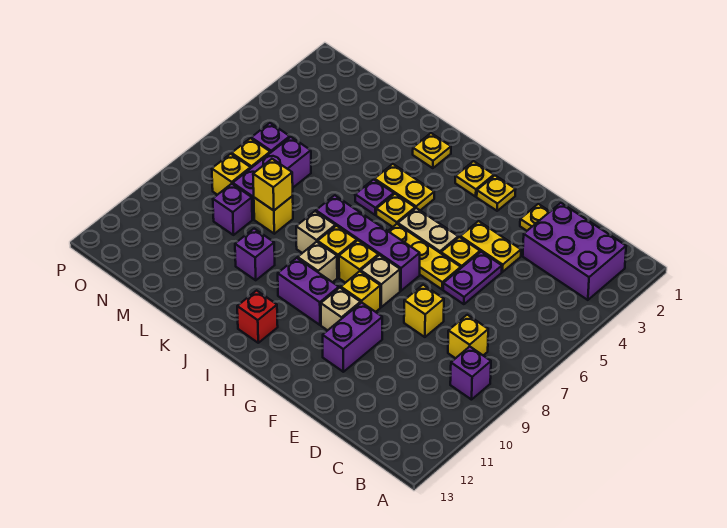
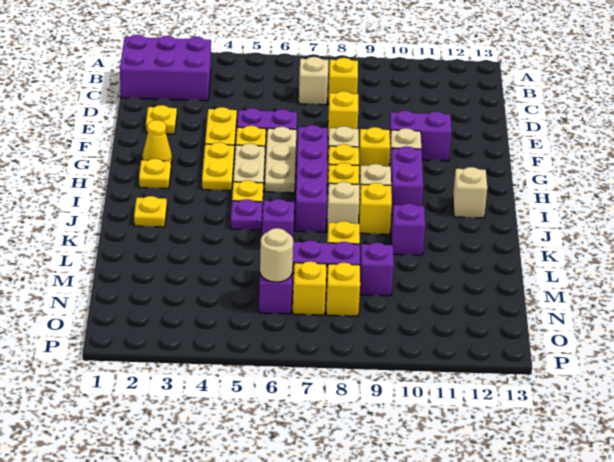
purple brick B2:D3 level 1 -> purple brick B1:C3 level 1
purple brick B9 level 1 -> purple brick K6 level 1
none -> tan brick C7 level 1
yellow plate F6:H6 level 1 -> tan plate F6:H6 level 1
yellow plate G2 level 1 -> yellow cone G2 level 1
yellow plate I4:J4 level 1 -> yellow plate G4:H4 level 1
red brick I12 level 1 -> tan brick I12 level 1
yellow brick L8 level 2 -> yellow brick J9 level 1
none -> tan round brick N6 level 2

